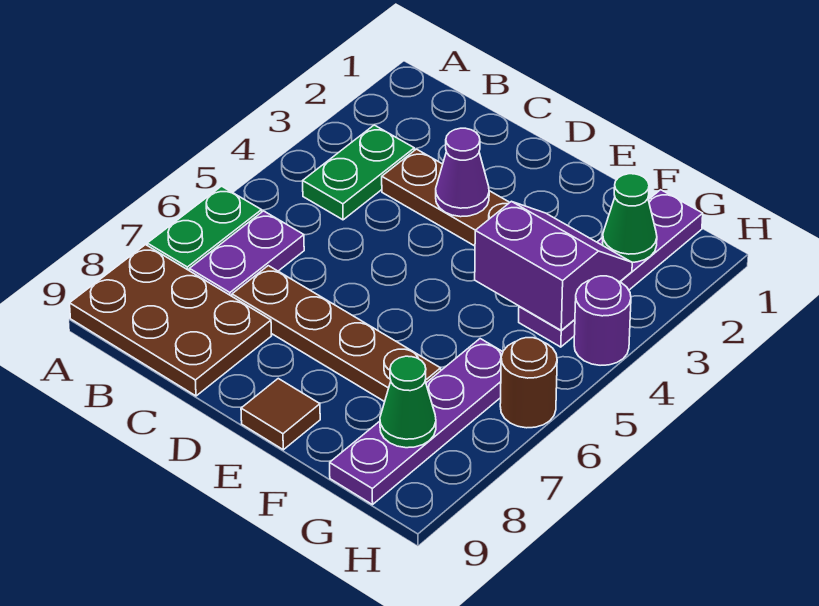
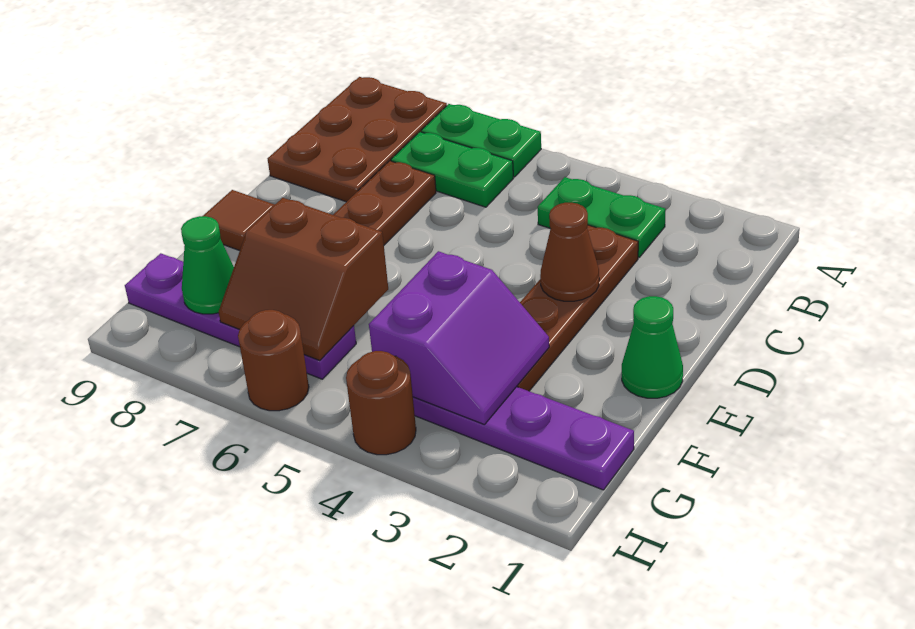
purple plate B6:B7 level 1 -> green plate B6:B7 level 1
purple cone D3 level 2 -> brown cone D3 level 2
none -> brown slope F6:G7 level 2 top F
green cone G2 level 2 -> green cone E1 level 1
purple round brick H4 level 1 -> brown round brick H4 level 1

